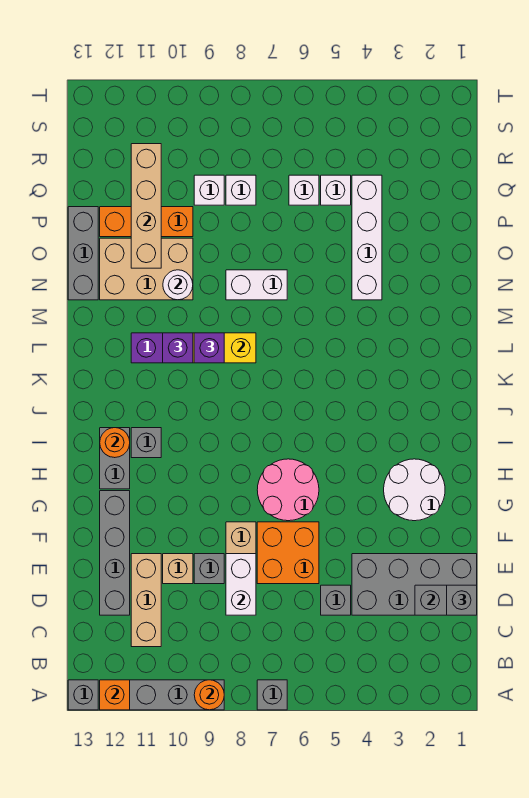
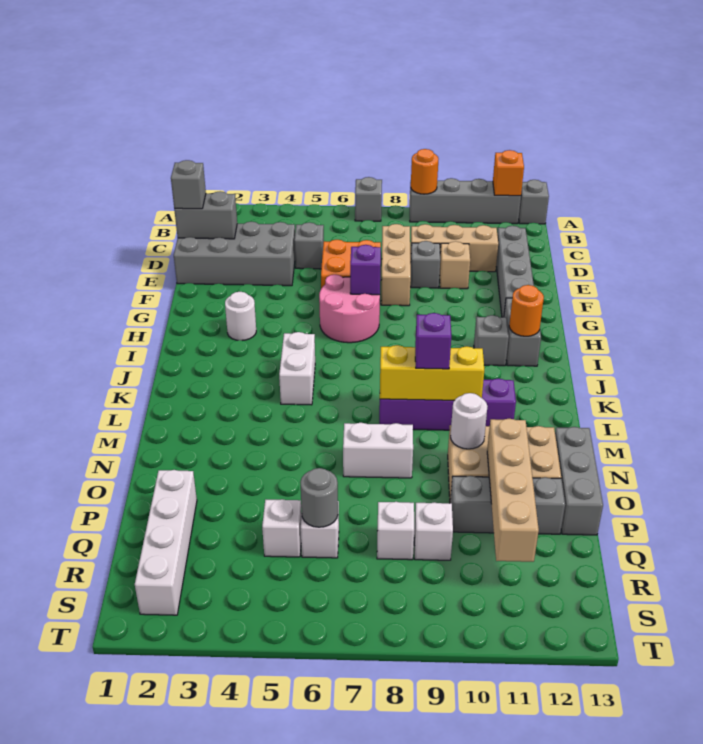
tan brick C11:E11 level 1 -> tan brick D9:D11 level 1
white brick D8:E8 level 2 -> white brick J5:K5 level 1
white round brick G2:H3 level 1 -> white round brick H3 level 1
purple brick L10 level 3 -> purple brick G7 level 2
white brick N4:Q4 level 1 -> white brick P2:S2 level 1
orange brick P10:P12 level 1 -> grey brick P10:P12 level 1
none -> grey round brick Q6 level 2

